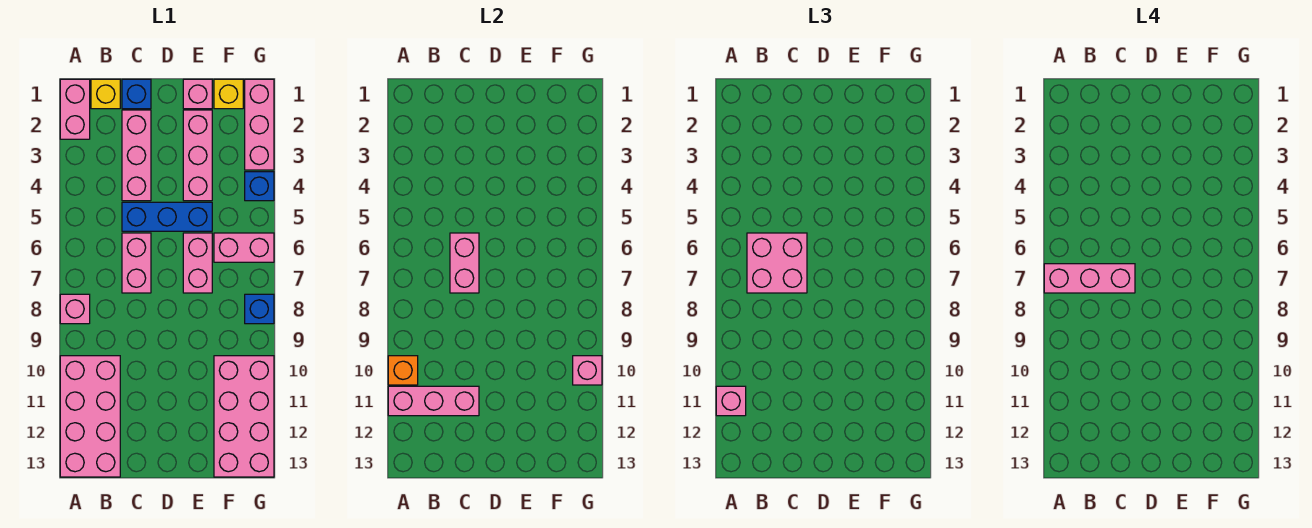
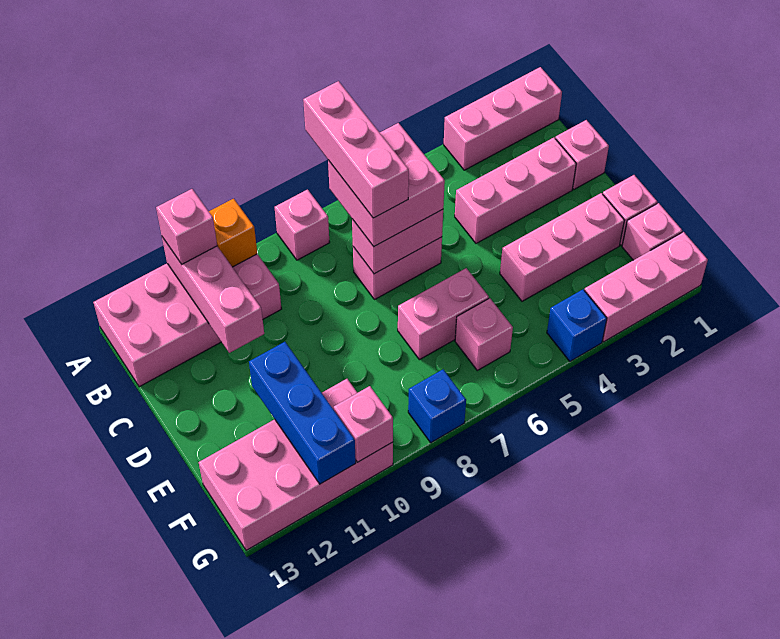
pink brick A1:A2 level 1 -> pink brick A1:A3 level 1
yellow brick B1 level 1 -> none
blue brick C1 level 1 -> pink brick C1 level 1
blue brick C5:E5 level 1 -> blue brick E11:G11 level 2
yellow brick F1 level 1 -> pink brick F1 level 1
pink brick F6:G6 level 1 -> pink brick F6 level 1

